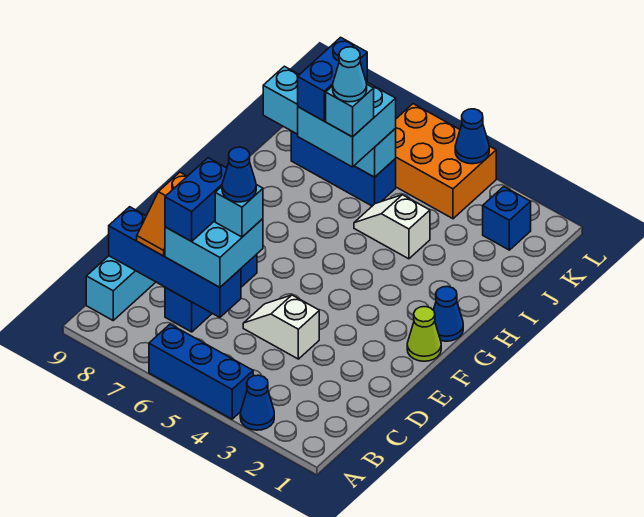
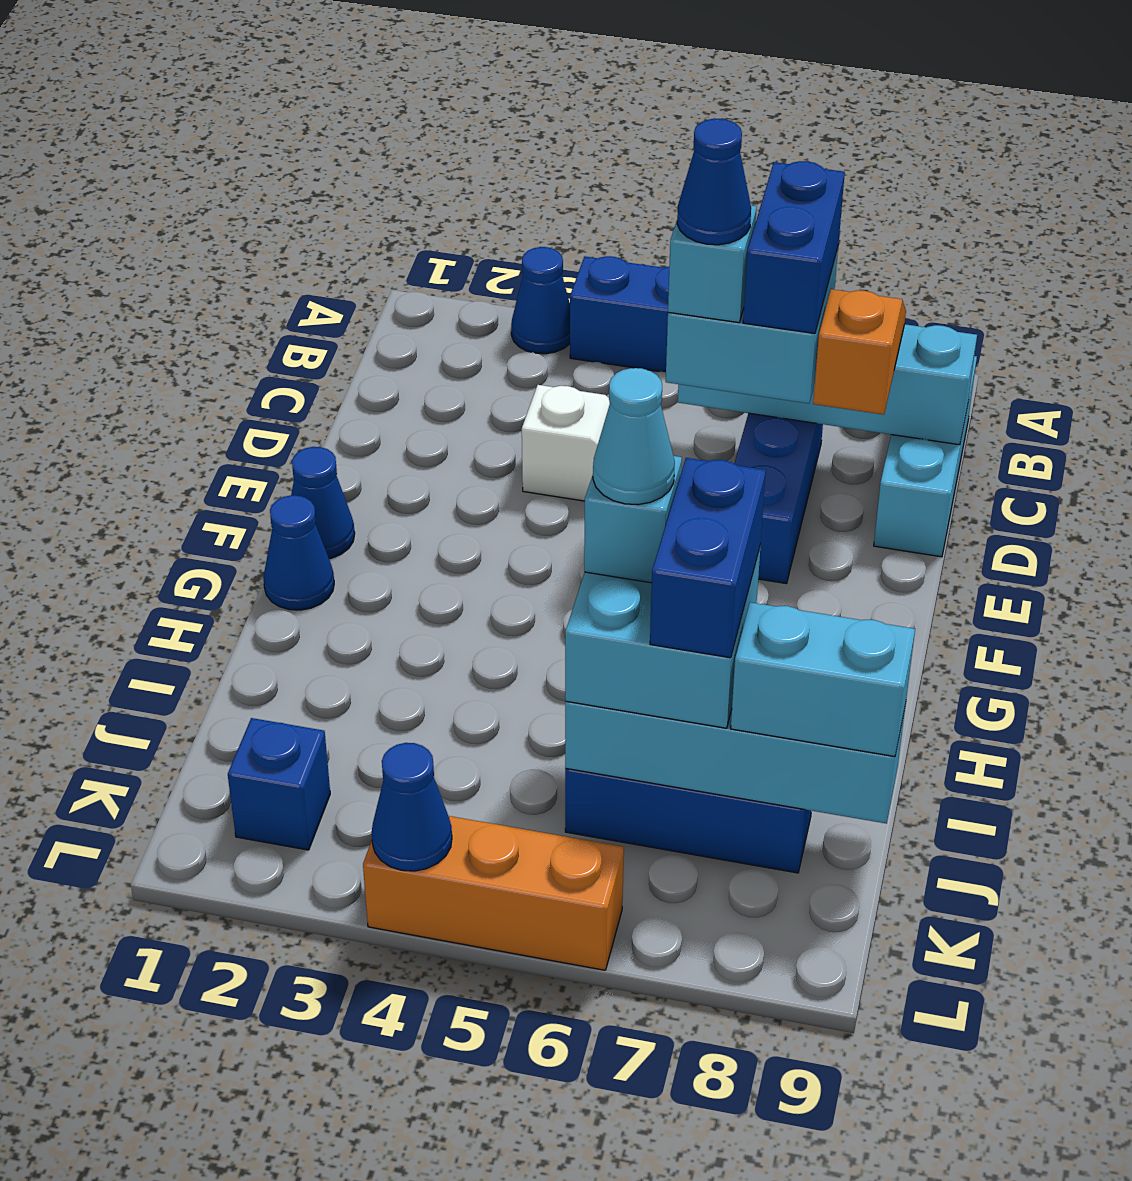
blue brick C6:C9 level 2 -> cyan brick C6:C9 level 2
lime cone F1 level 1 -> blue cone F1 level 1
white slope I4:I5 level 1 top 4 -> none
none -> cyan brick J8:J9 level 3
orange brick K4:L6 level 1 -> orange brick L4:L6 level 1

